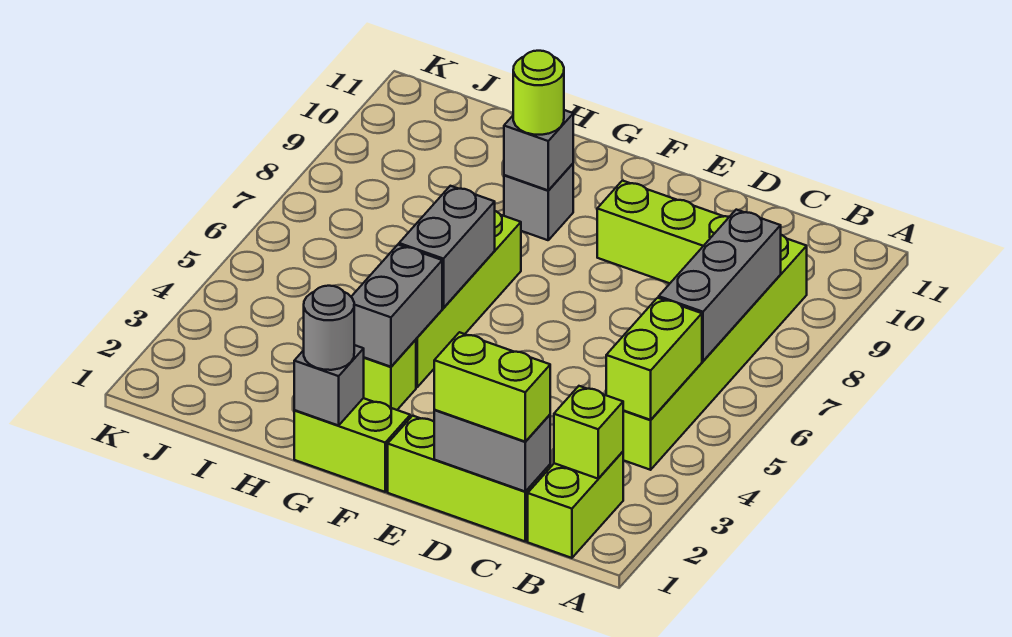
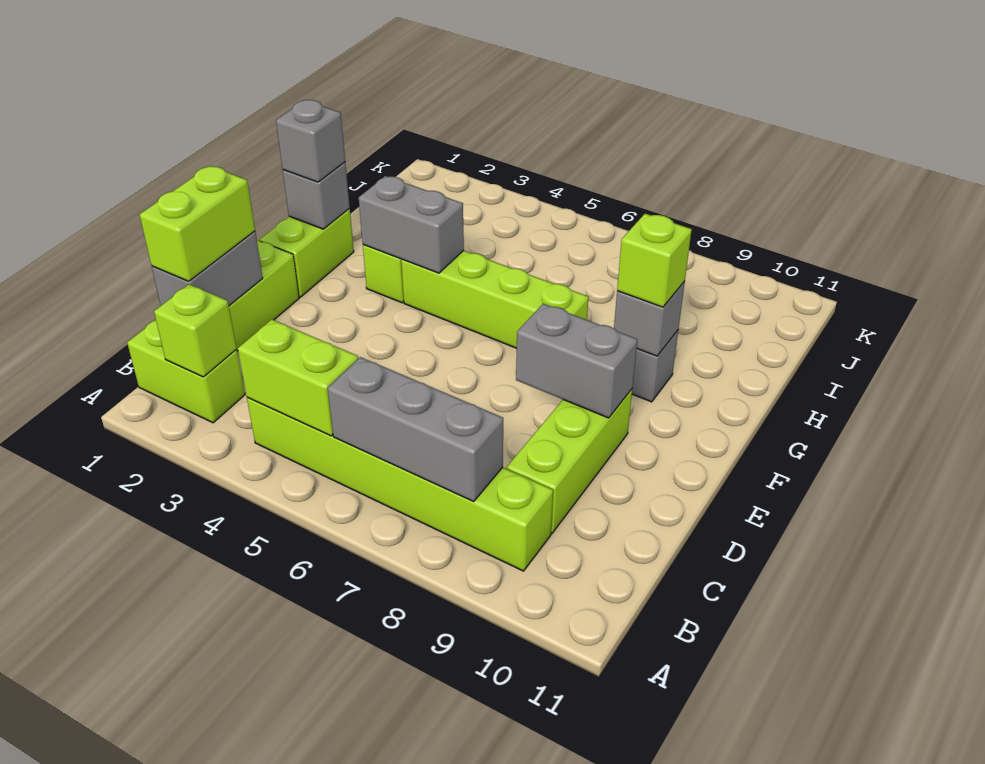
grey round brick G1 level 3 -> grey brick G1 level 3
grey brick G5:G6 level 2 -> grey brick E8:E9 level 2
lime round brick G9 level 3 -> lime brick G9 level 3

